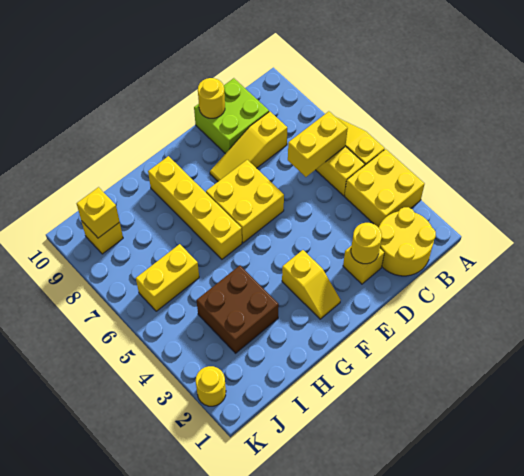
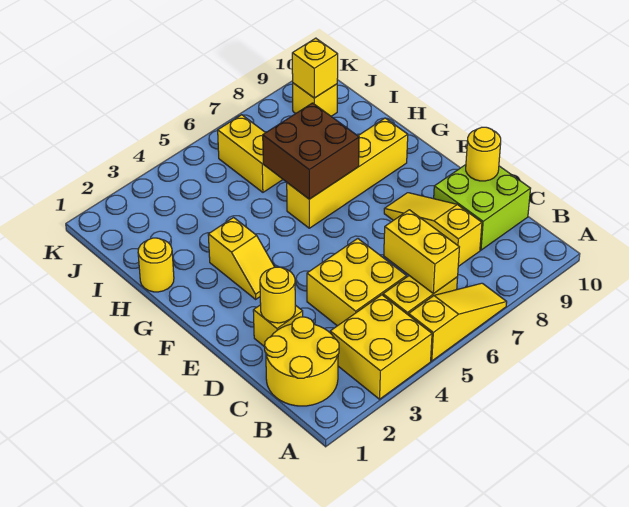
yellow brick E6:F7 level 1 -> yellow brick C4:D5 level 1
yellow slope F2:F3 level 1 top 3 -> yellow slope F3:G3 level 1 top G
brown brick H3:I4 level 1 -> brown brick G6:H7 level 2
yellow round brick K2 level 1 -> yellow round brick H1 level 1

